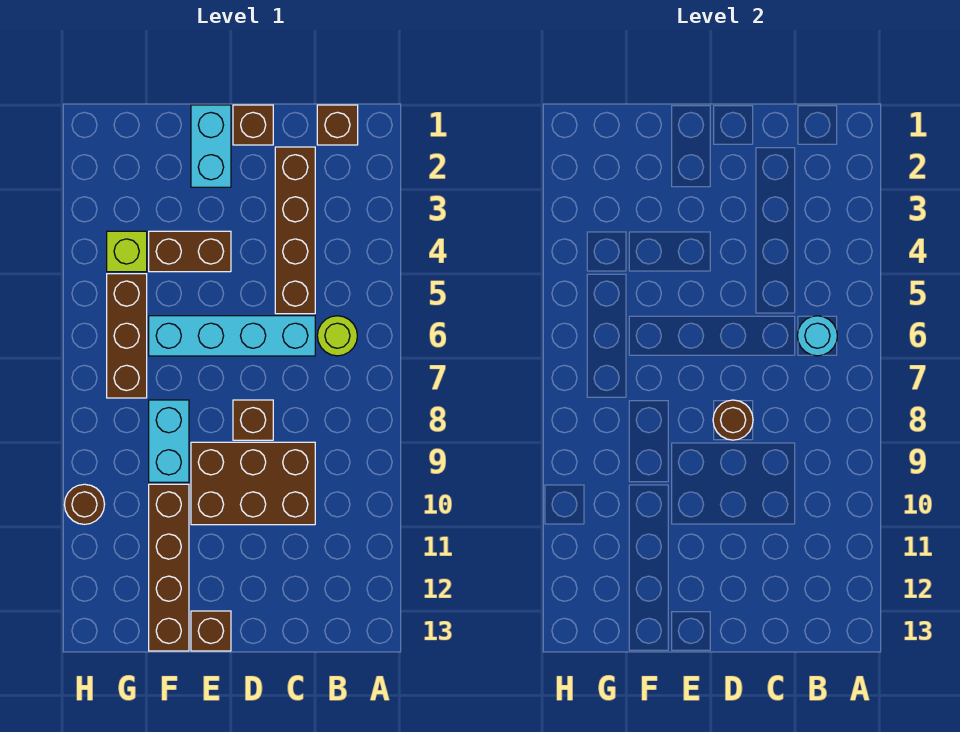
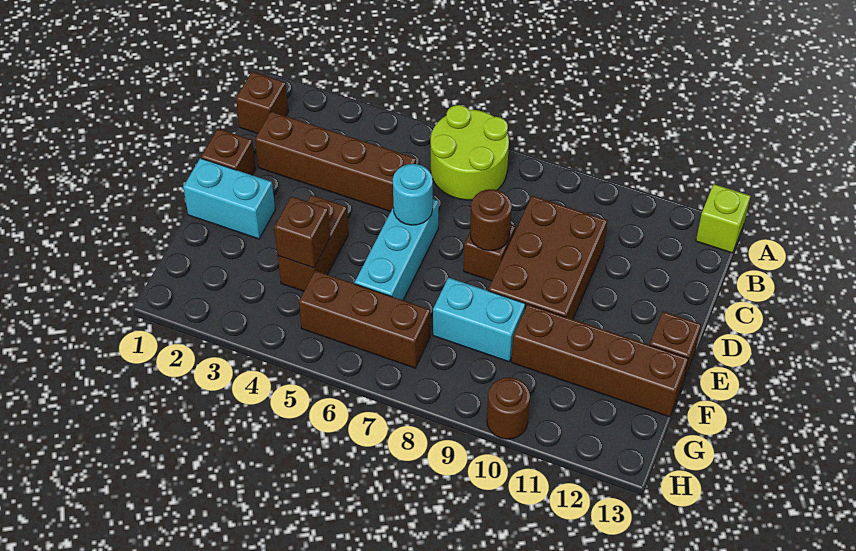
lime round brick B6 level 1 -> lime round brick A6:B7 level 1
cyan round brick B6 level 2 -> cyan round brick D6 level 2
cyan brick C6:F6 level 1 -> cyan brick D6:F6 level 1
none -> brown brick F4 level 2
lime brick G4 level 1 -> lime brick A13 level 1

